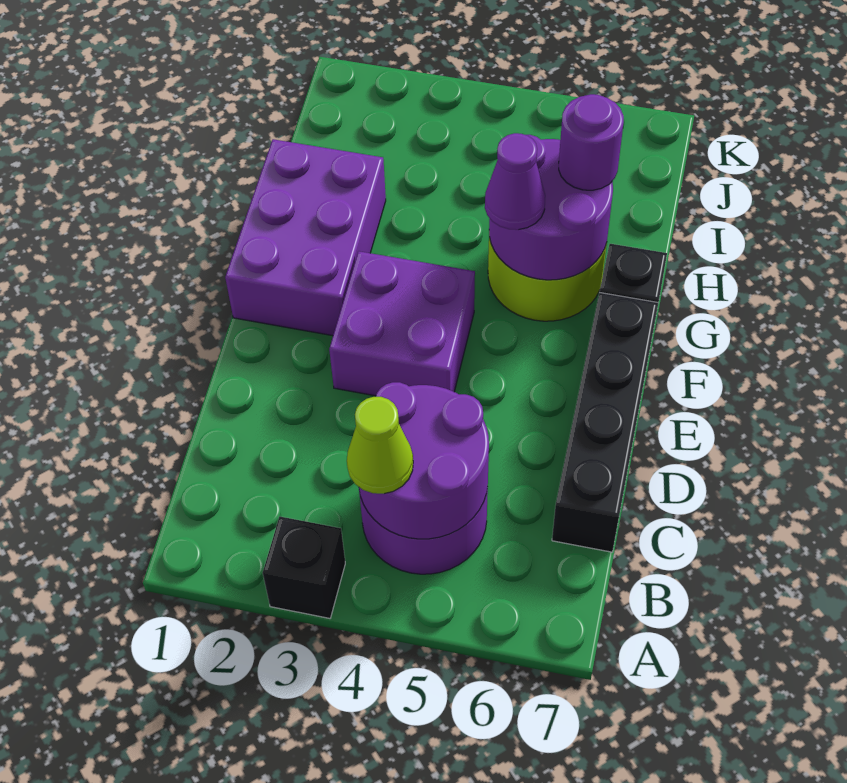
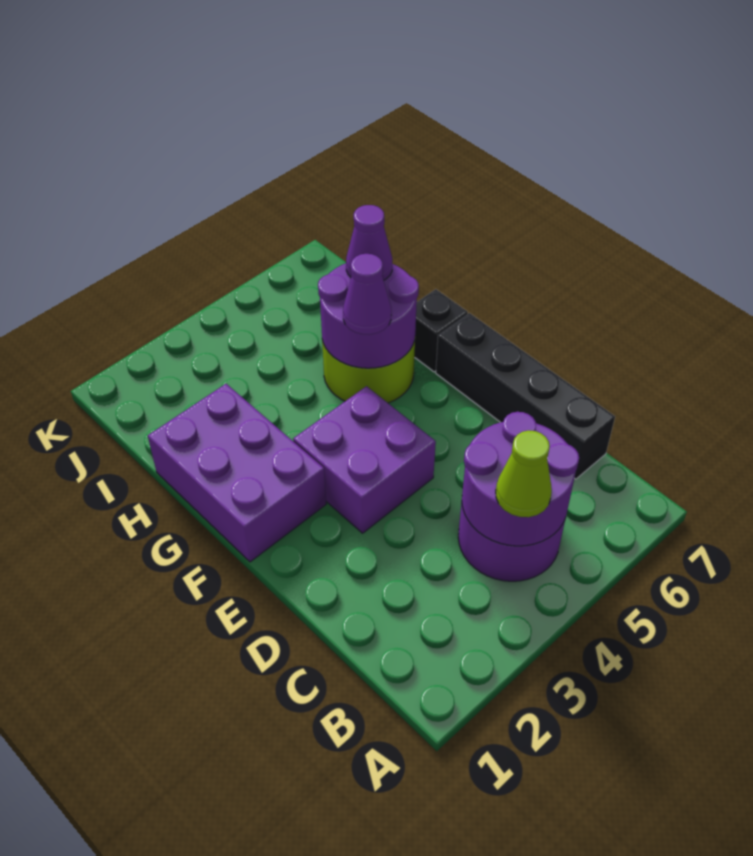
black brick A3 level 1 -> none
purple round brick H6 level 3 -> purple cone H6 level 3

